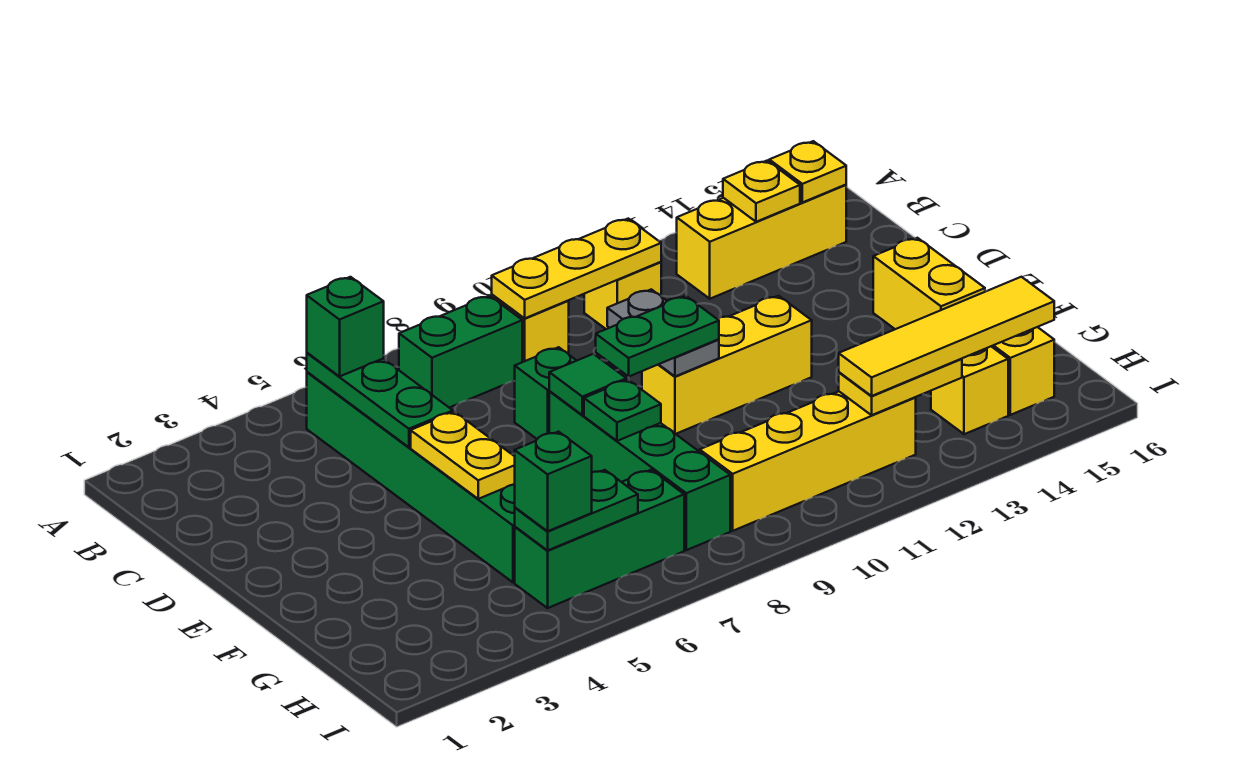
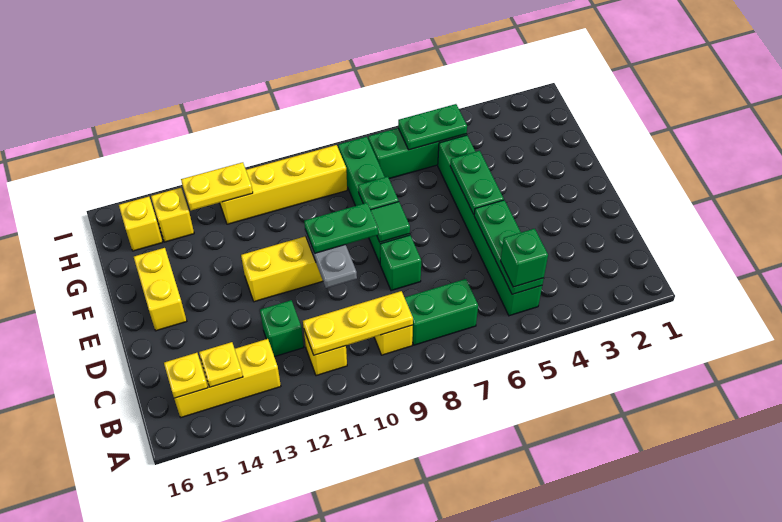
yellow plate E5:F5 level 2 -> green plate E5:F5 level 2
green brick H5 level 3 -> green brick C12 level 1
yellow tile H12:H15 level 3 -> none

